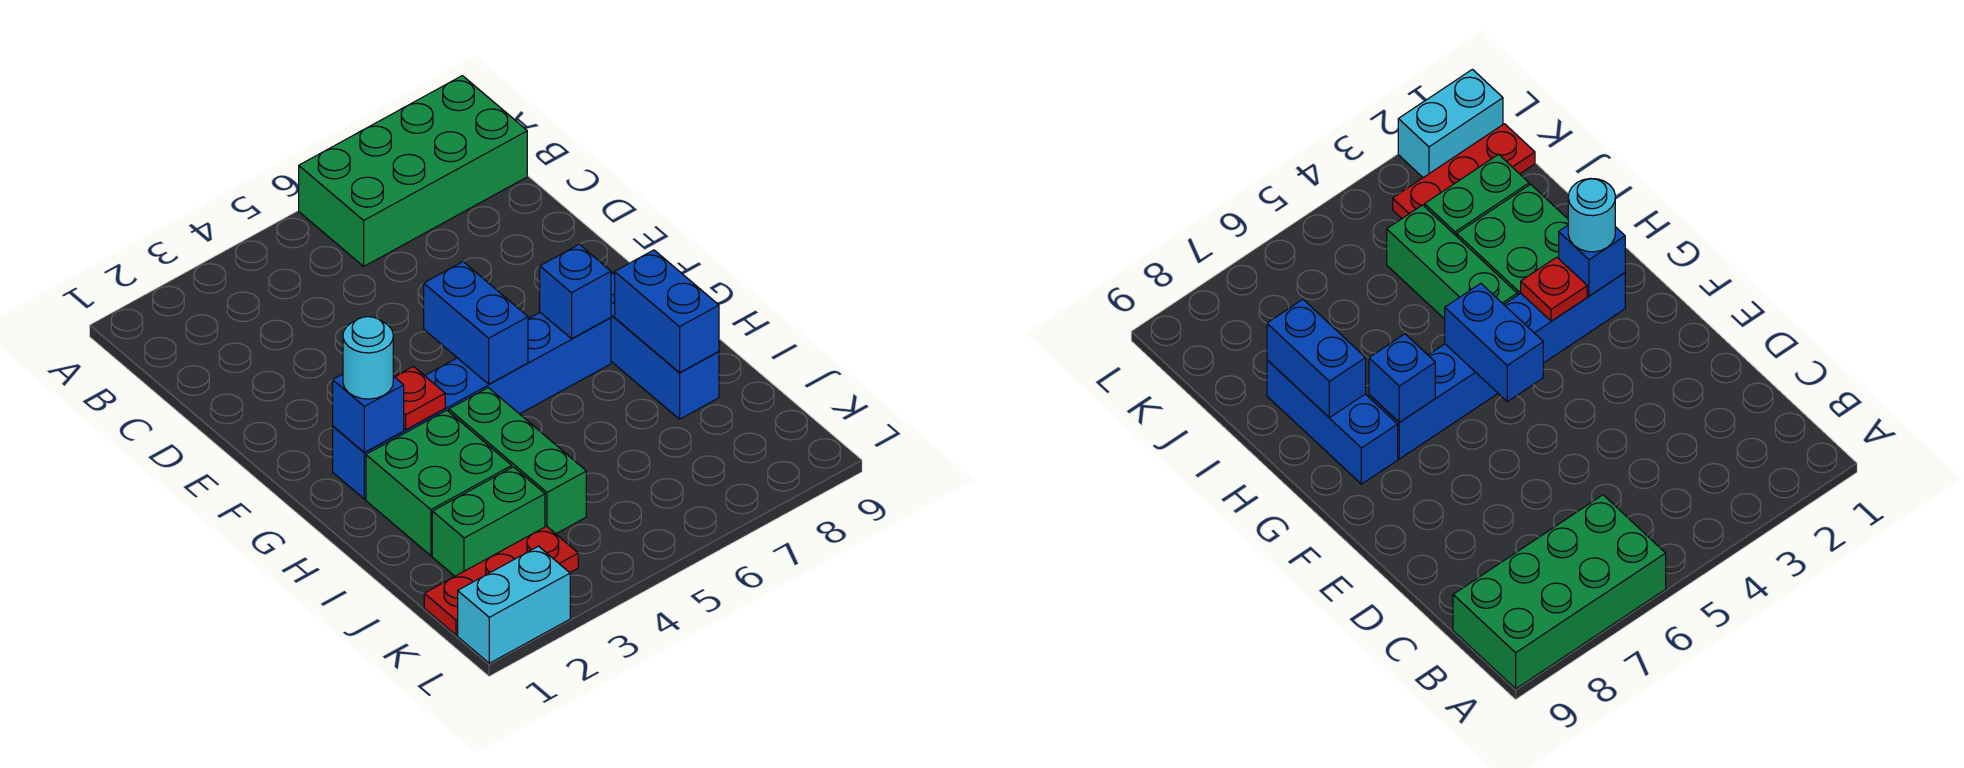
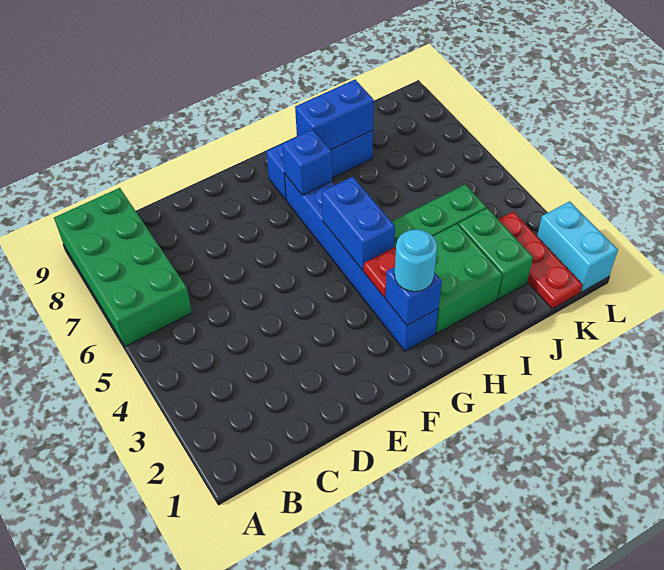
blue brick F5:G5 level 2 -> blue brick G4:G5 level 2

